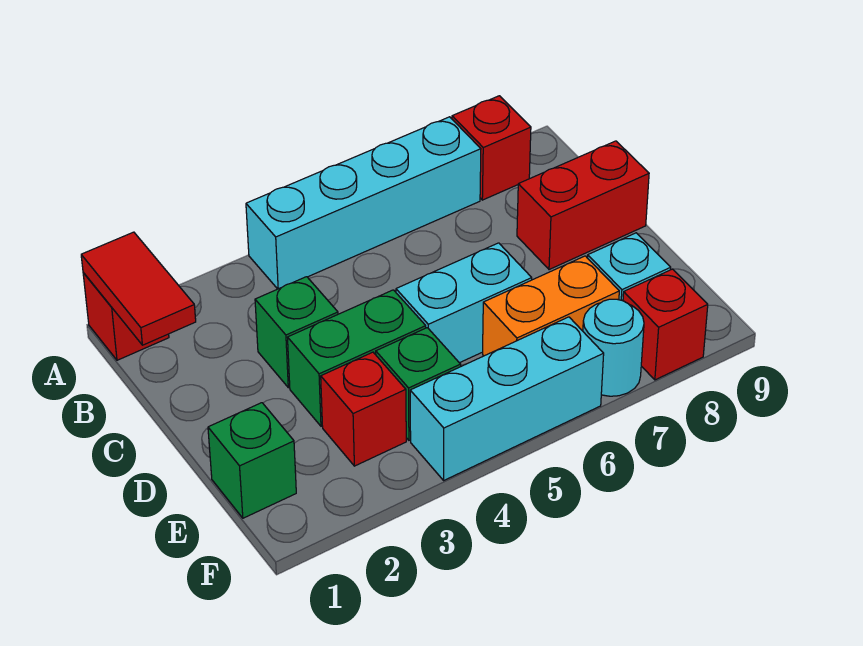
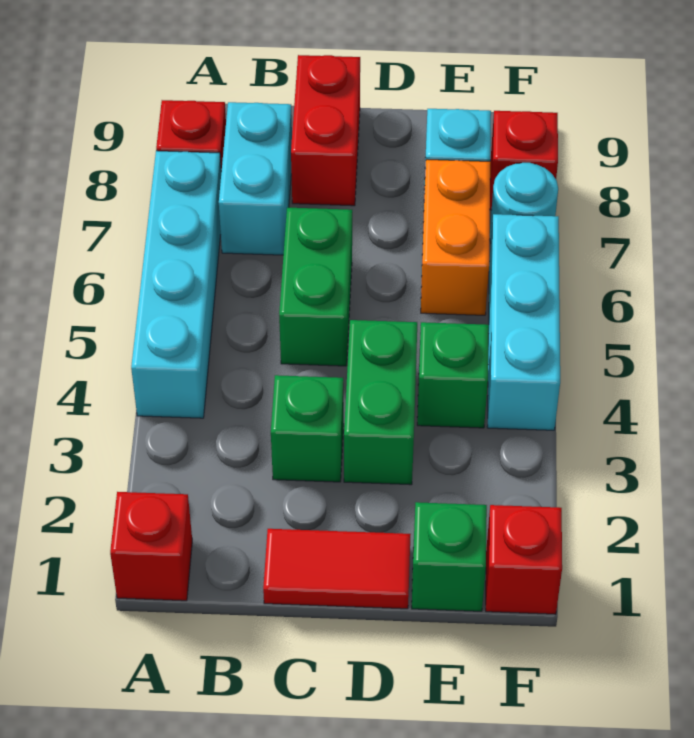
red tile A1:B1 level 2 -> red tile C1:D1 level 1
none -> green brick C5:C6 level 1
cyan brick D5:D6 level 1 -> cyan brick B7:B8 level 1
red brick E3 level 1 -> red brick F1 level 1

